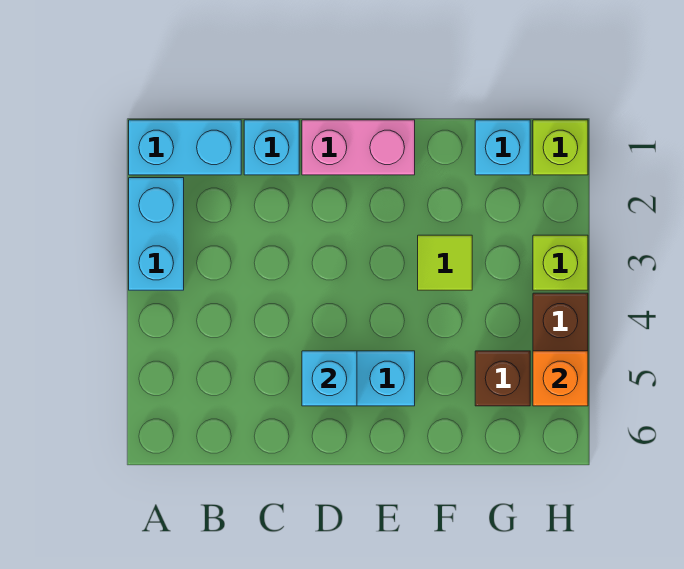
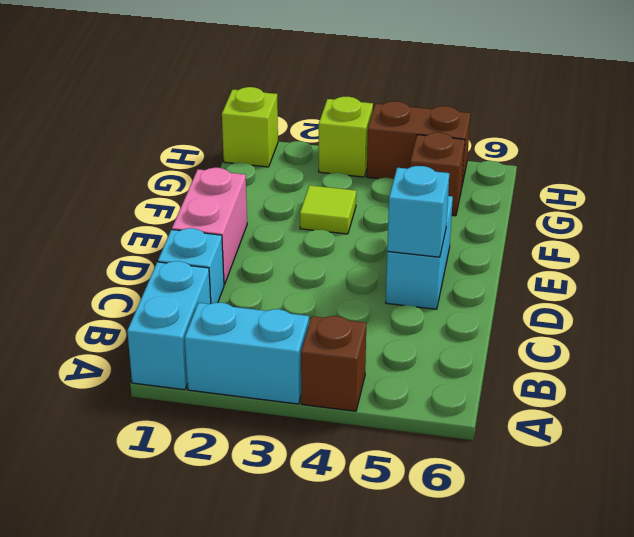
none -> brown brick A4 level 1
cyan brick G1 level 1 -> none
orange brick H5 level 2 -> none

